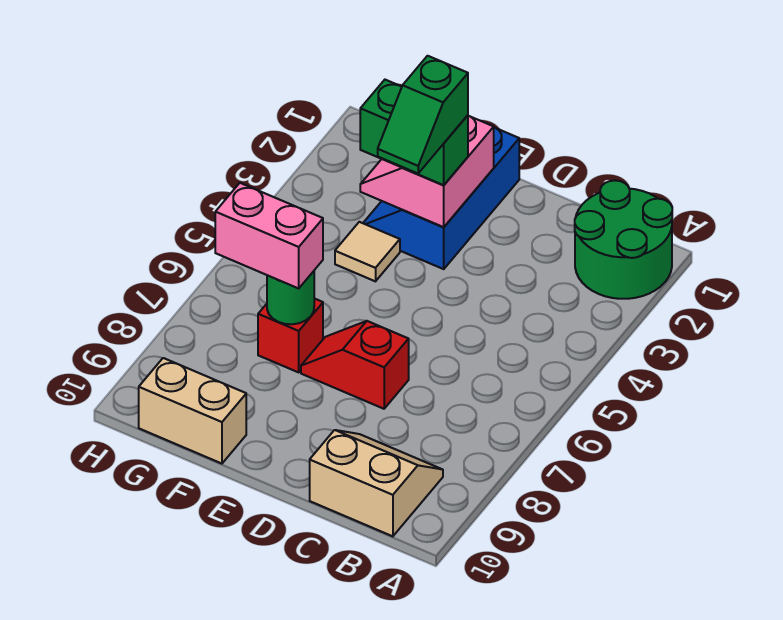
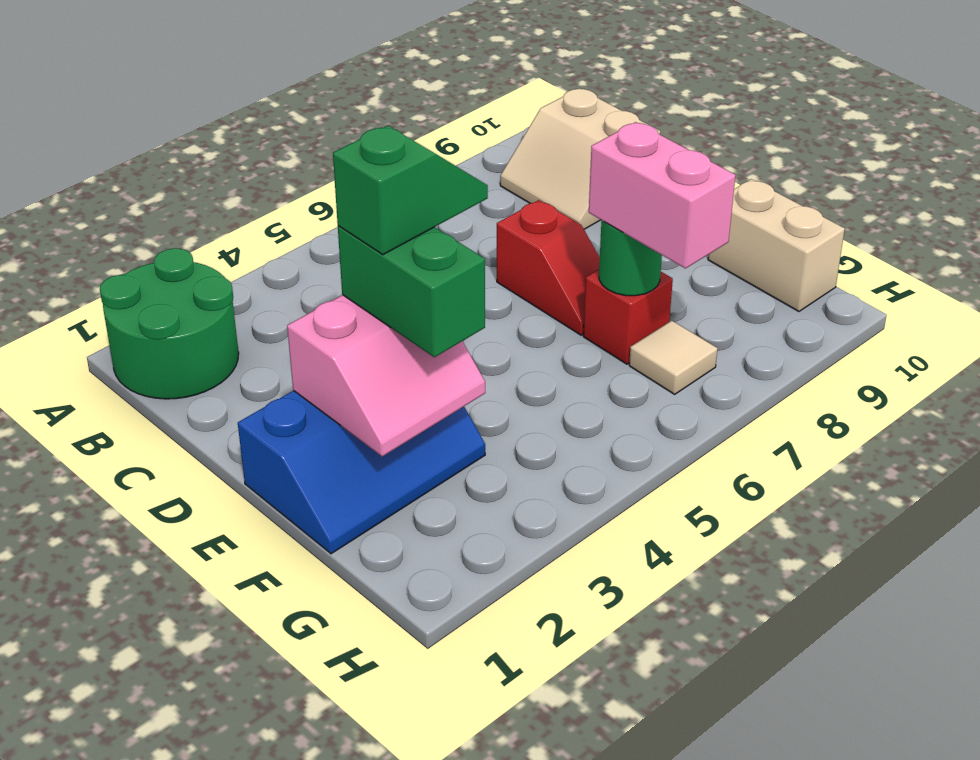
tan tile F4 level 1 -> tan tile G7 level 1

